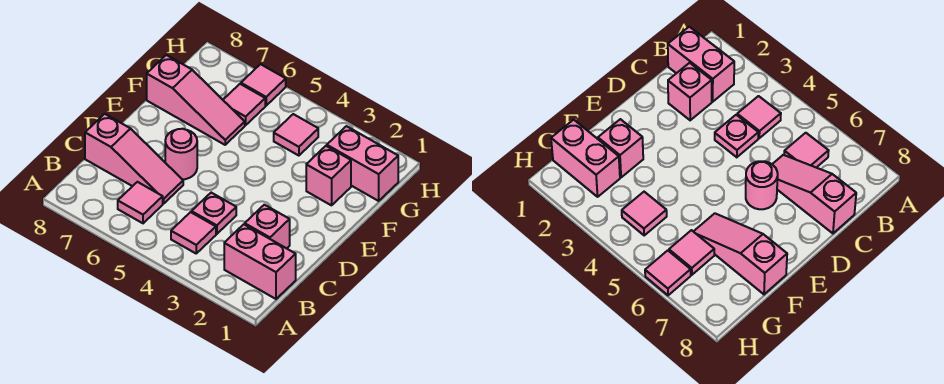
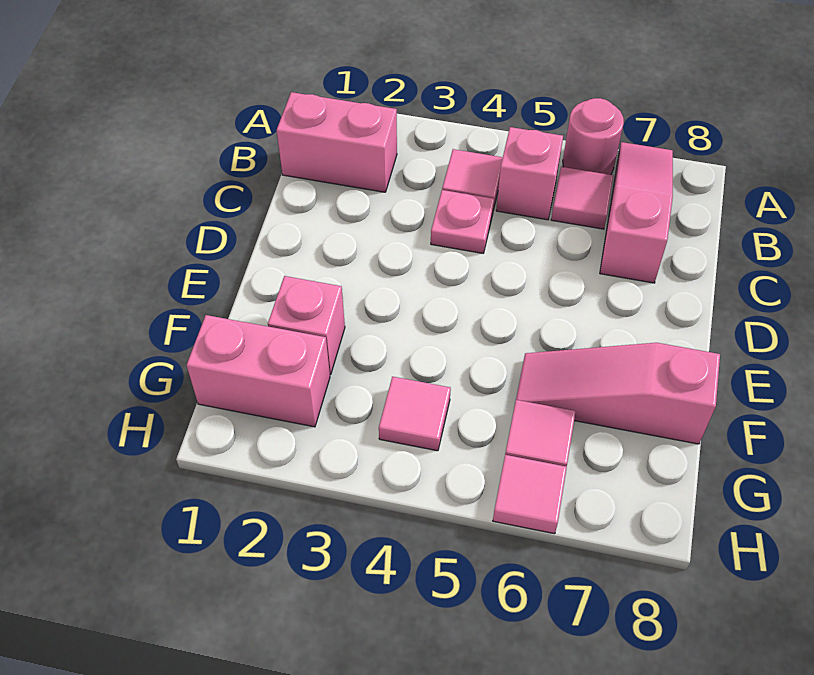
pink brick C2 level 1 -> pink brick B5 level 1
pink slope C6:C8 level 1 top 8 -> pink slope A7:C7 level 1 top C
pink round brick D6 level 1 -> pink round brick A6 level 1

